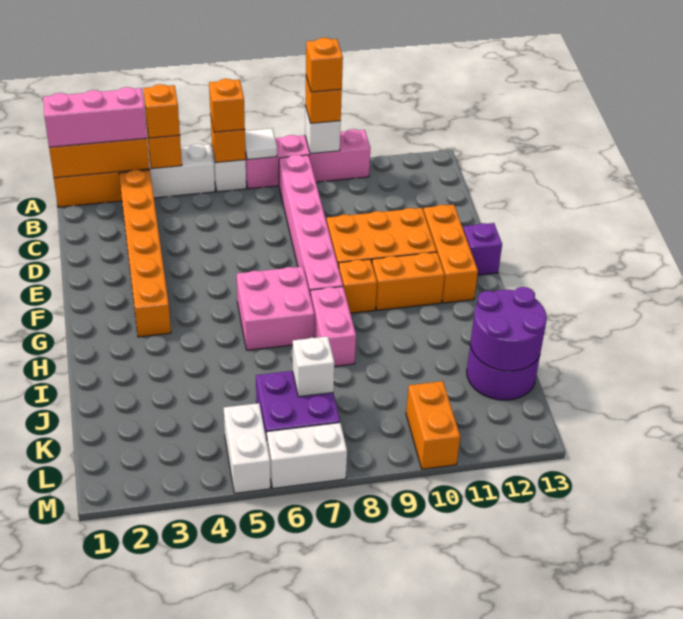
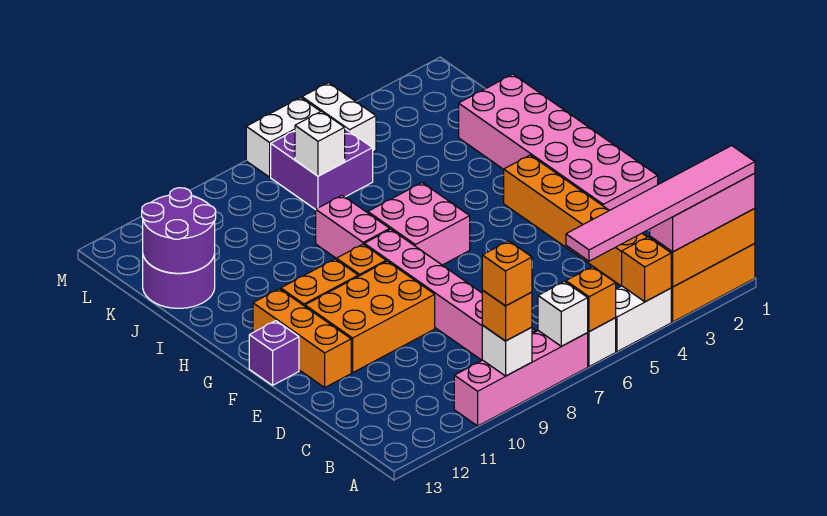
none -> pink tile A1:A6 level 4
orange brick A4 level 3 -> none
orange brick A6 level 3 -> none
white tile A7 level 2 -> white brick A7 level 2
none -> pink brick E1:J2 level 1
orange brick L10:M10 level 1 -> none

